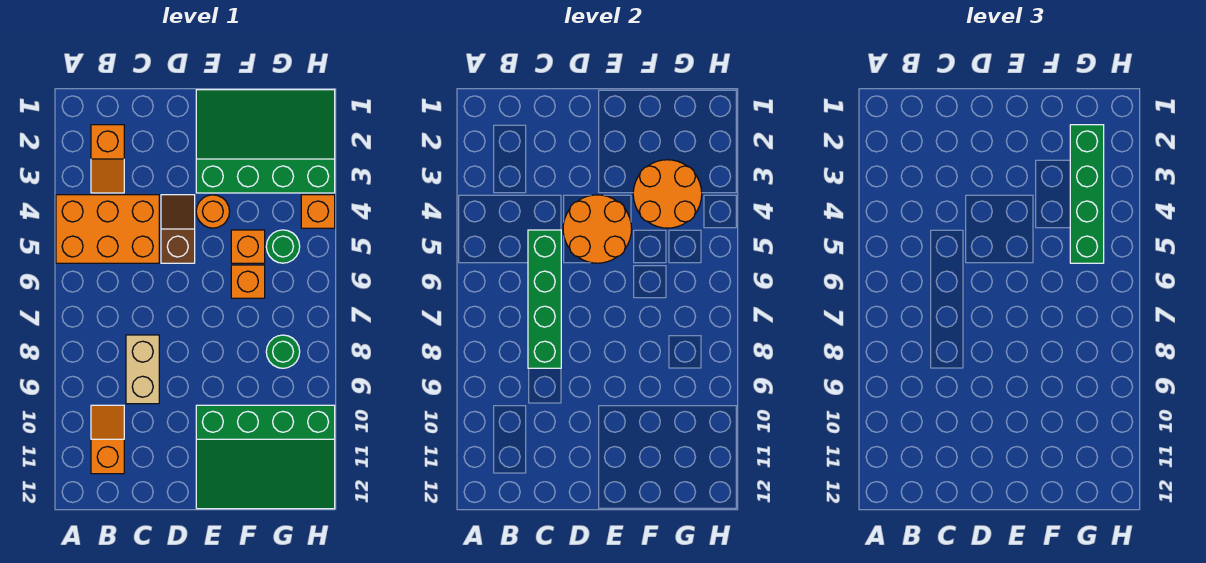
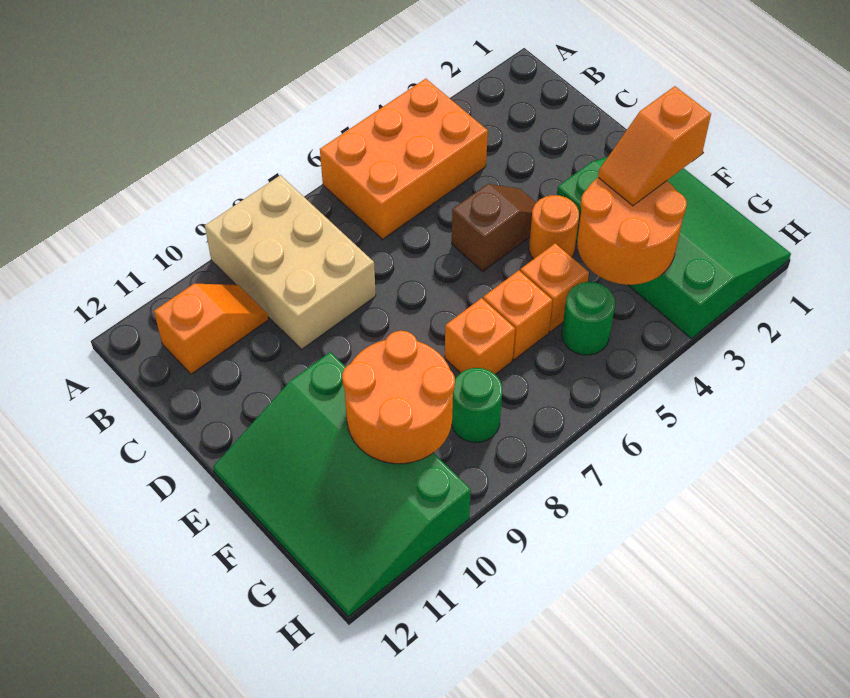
orange brick A4:C5 level 1 -> orange brick A4:B6 level 1
orange slope B2:B3 level 1 top 2 -> orange slope F2:F3 level 3 top 2
green brick C5:C8 level 2 -> none
tan brick C8:C9 level 1 -> tan brick A8:C9 level 1
orange round brick D4:E5 level 2 -> orange round brick F9:G10 level 2
green brick G2:G5 level 3 -> none
orange brick H4 level 1 -> orange brick F7 level 1

